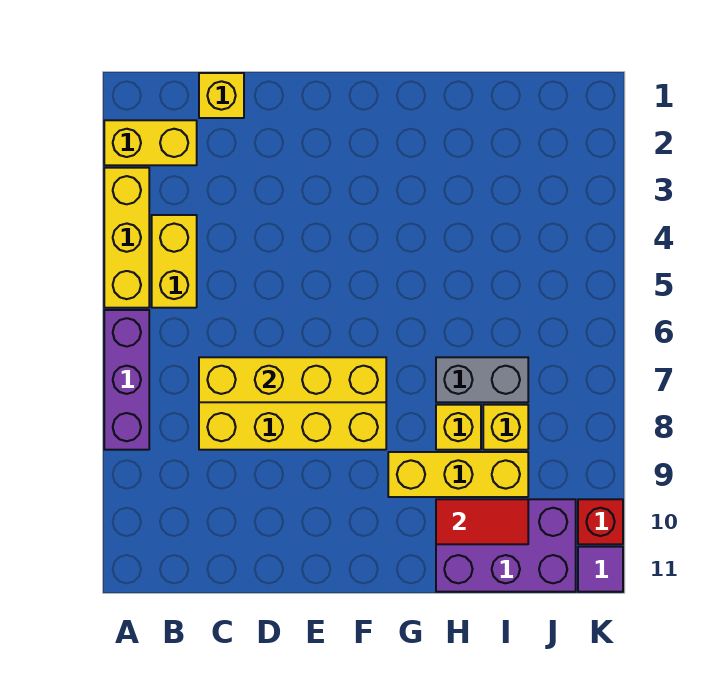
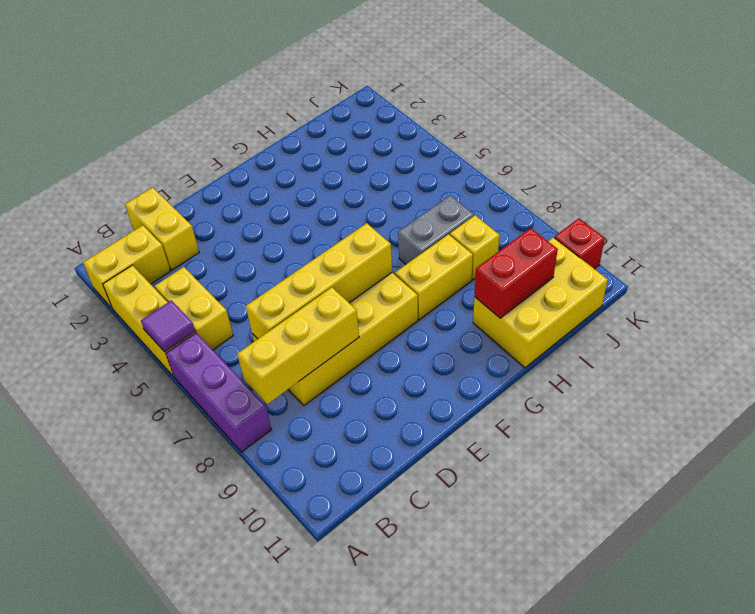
yellow brick C1 level 1 -> yellow brick C1:C2 level 1
yellow brick G9:I9 level 1 -> yellow brick B8:D8 level 2
yellow brick H8 level 1 -> yellow brick G8:H8 level 1
purple brick H10:J11 level 1 -> yellow brick H10:J11 level 1
red tile H10:I10 level 2 -> red brick H10:I10 level 2
purple tile K11 level 1 -> purple tile A5 level 2

